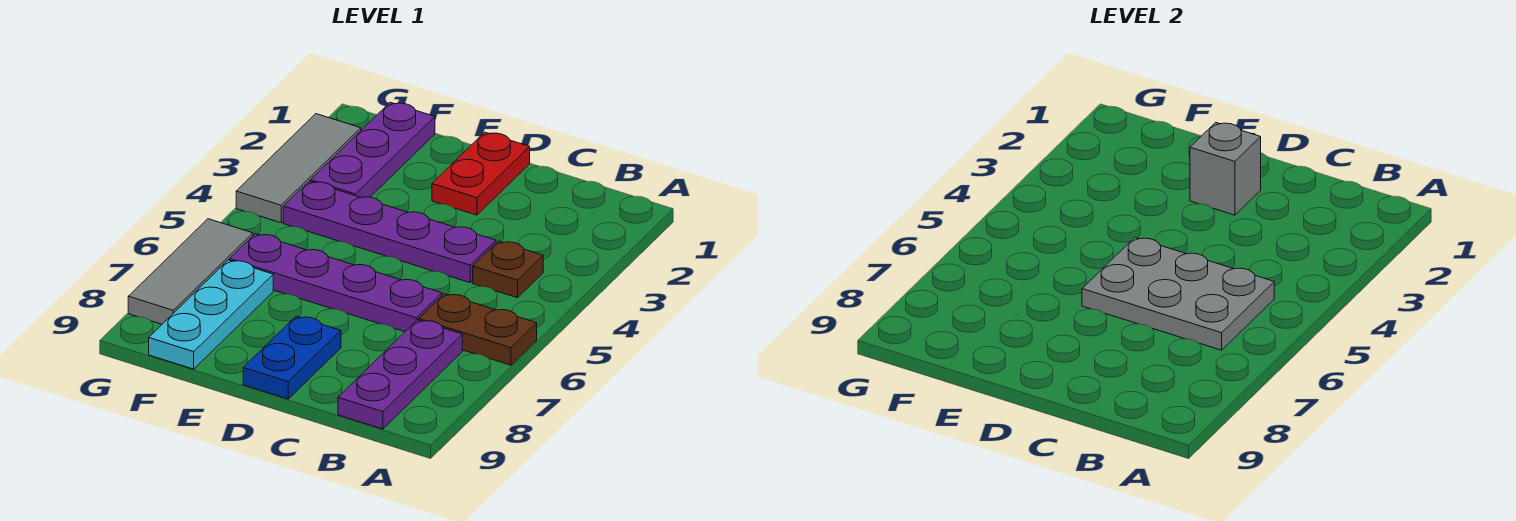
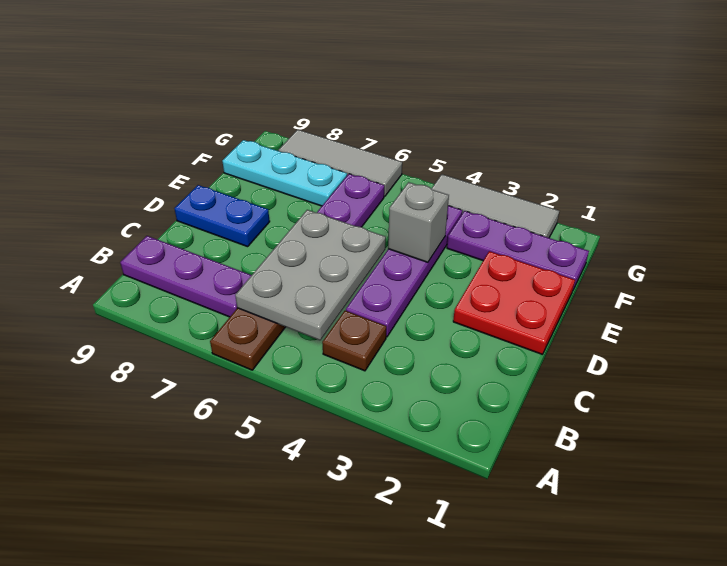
red plate D1:D2 level 1 -> red plate D1:E2 level 1
grey brick D2 level 2 -> grey brick E4 level 2

